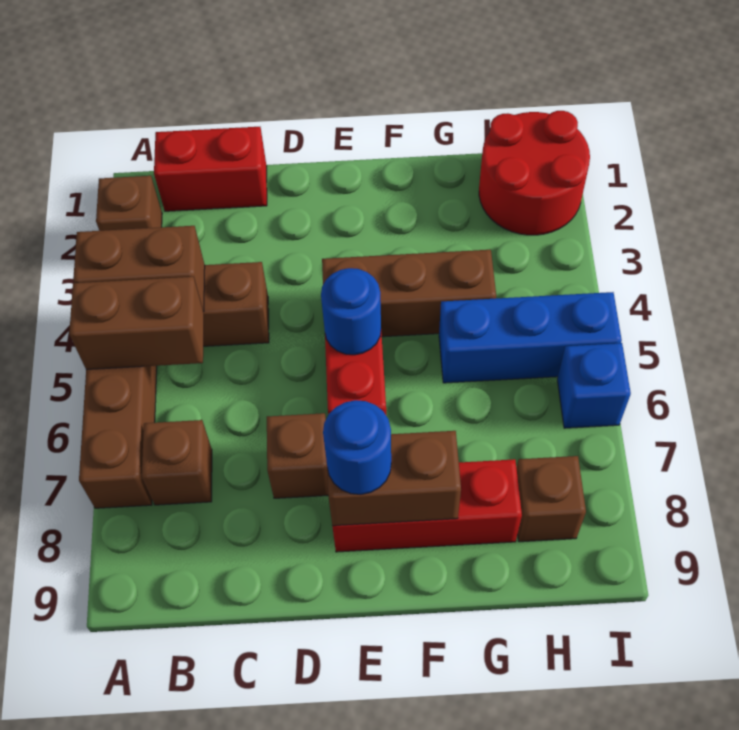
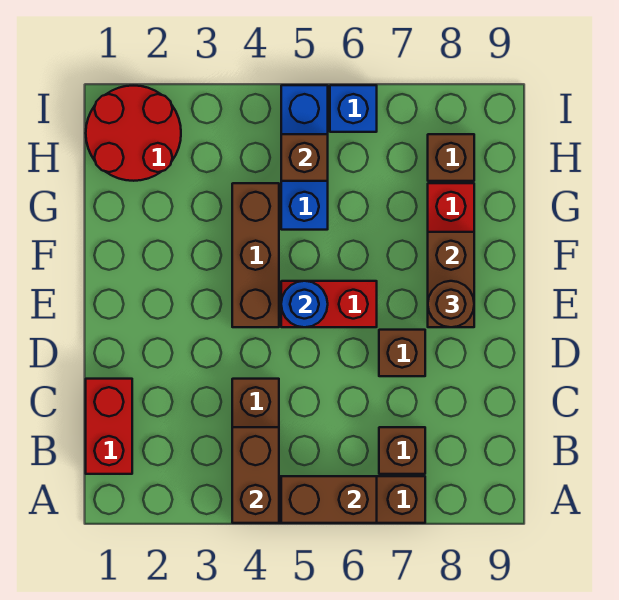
brown brick A2 level 1 -> brown brick H5 level 2
brown brick A5:B5 level 2 -> brown brick A5:A6 level 2
blue round brick E8 level 3 -> brown round brick E8 level 3

